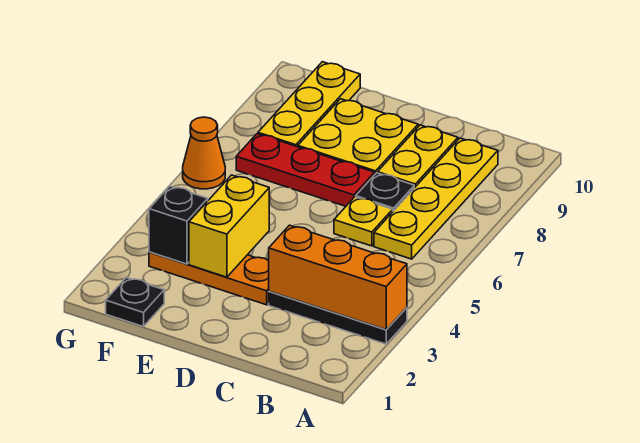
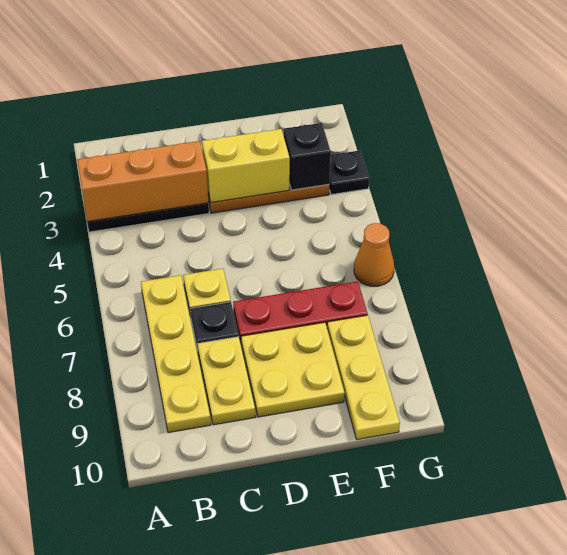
yellow brick E3:E4 level 2 -> yellow brick D3:E3 level 2
black plate F1 level 1 -> black plate G3 level 1

